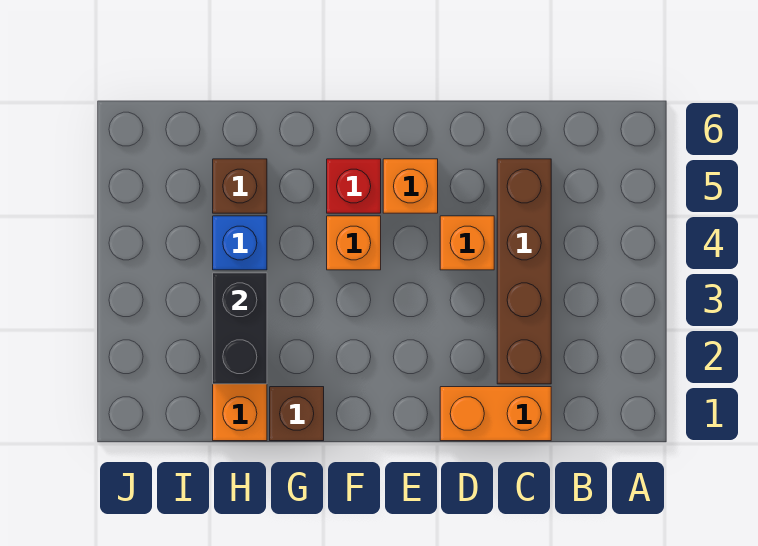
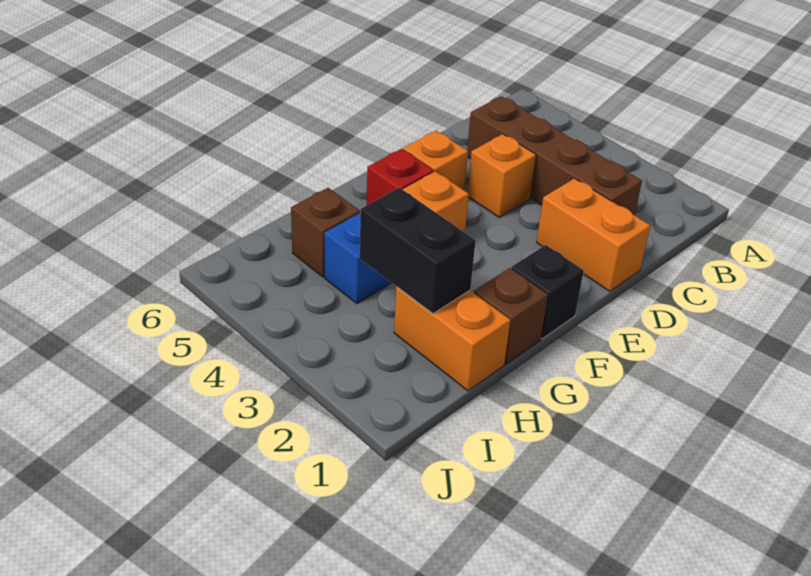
orange brick C1:D1 level 1 -> orange brick D1:D2 level 1
none -> black brick F1 level 1

